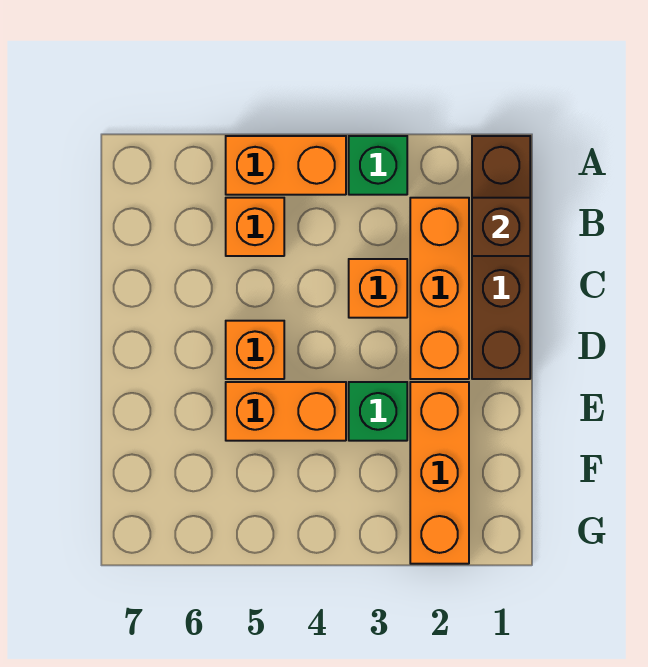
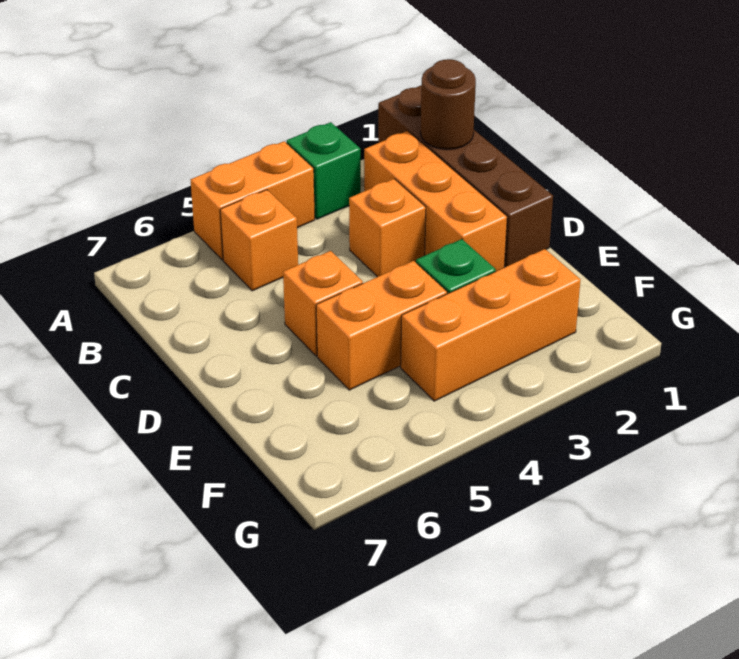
brown brick B1 level 2 -> brown round brick B1 level 2
orange brick E2:G2 level 1 -> orange brick F2:F4 level 1

